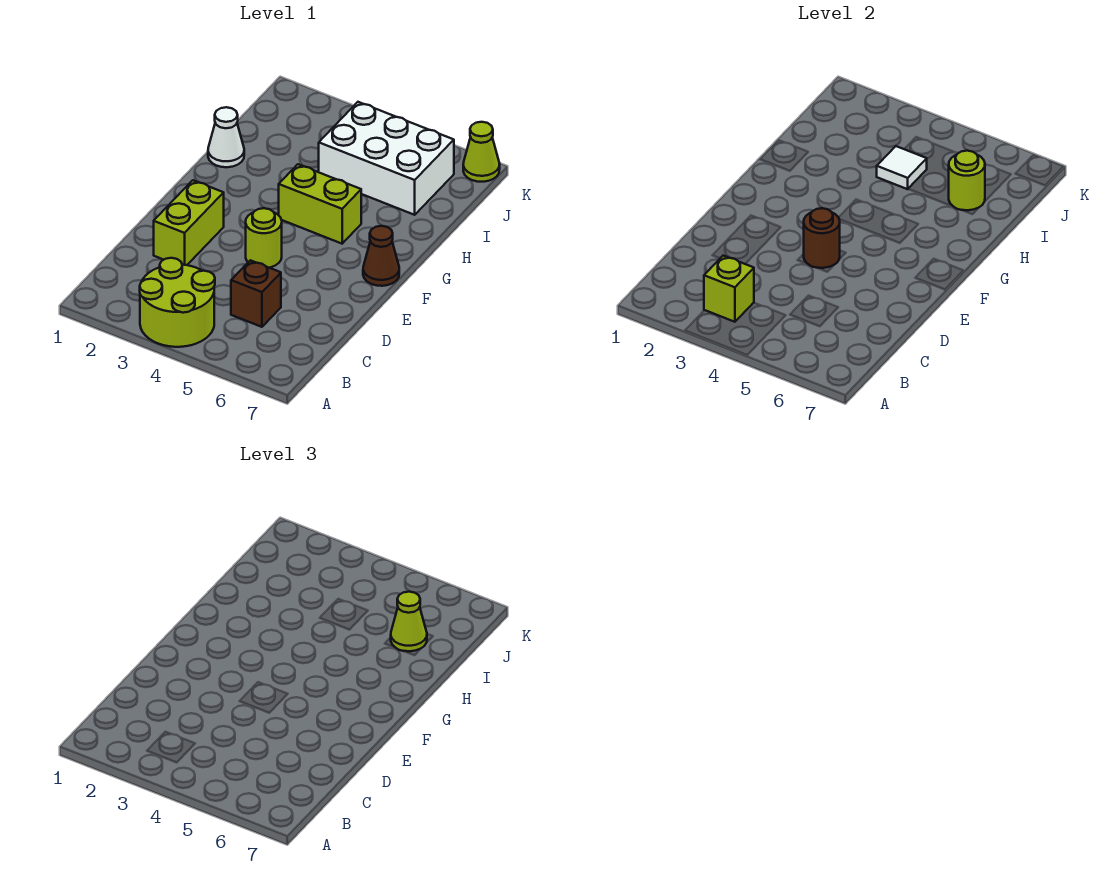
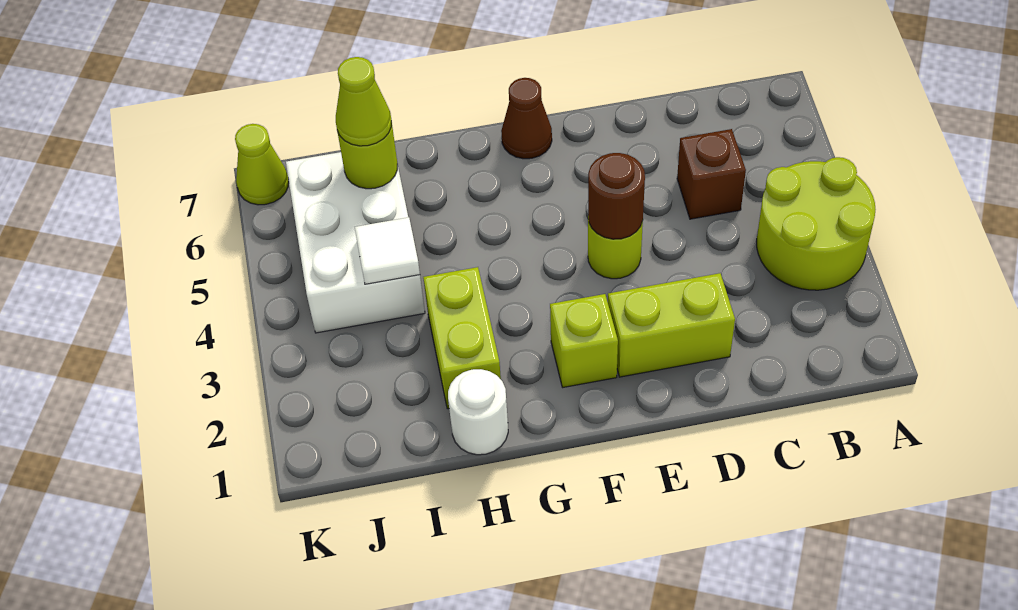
lime brick B3 level 2 -> lime brick F2 level 1
lime brick G4:G5 level 1 -> lime brick H2:H3 level 1
white cone H1 level 1 -> white round brick H1 level 1

